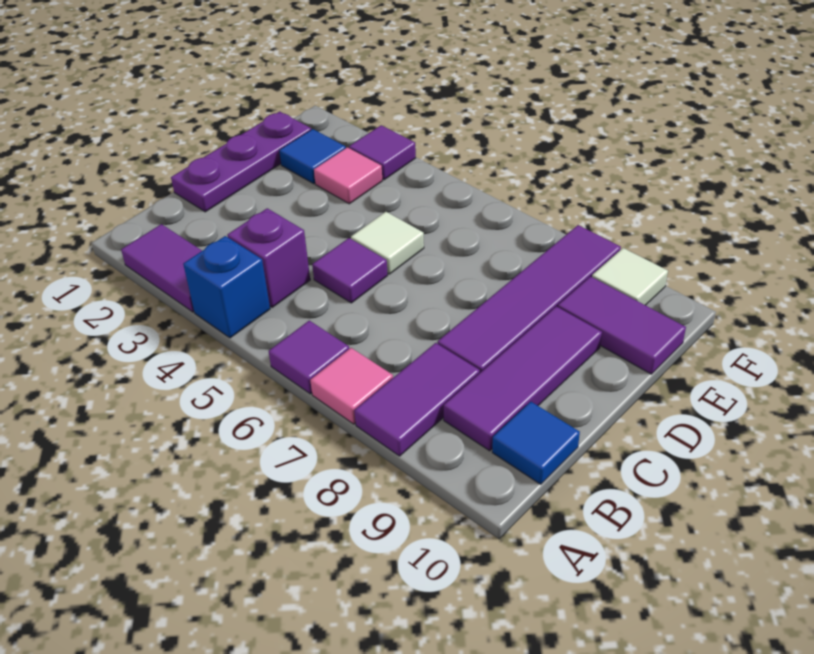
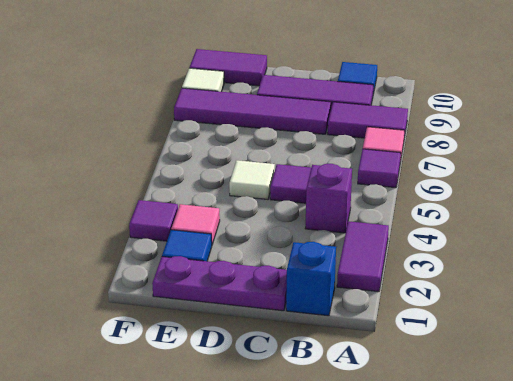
blue brick A4 level 1 -> blue brick B1 level 1
purple tile E9:E10 level 1 -> purple tile E10:F10 level 1

